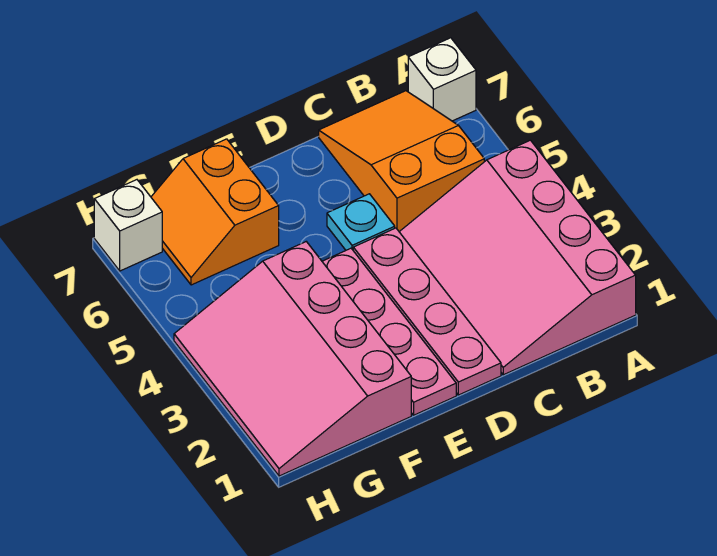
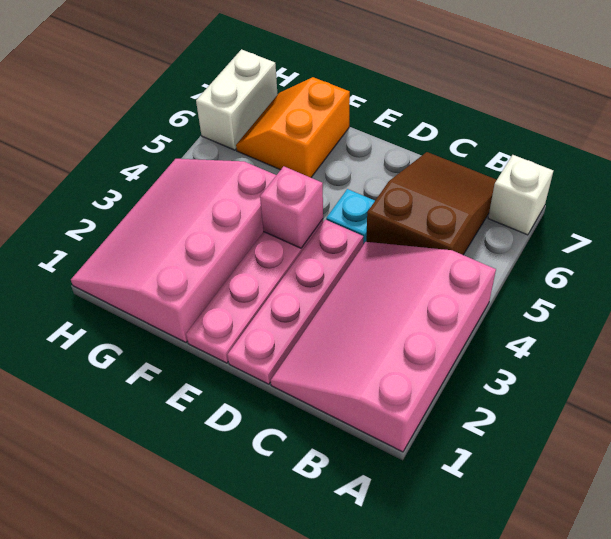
orange slope B5:C7 level 1 top 5 -> brown slope B5:C7 level 1 top 5
none -> pink brick E4 level 2
white brick H7 level 1 -> white brick H6:H7 level 1

